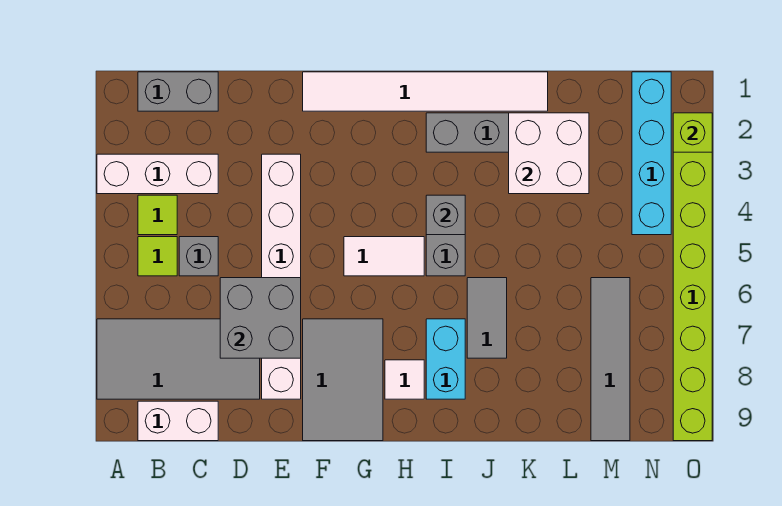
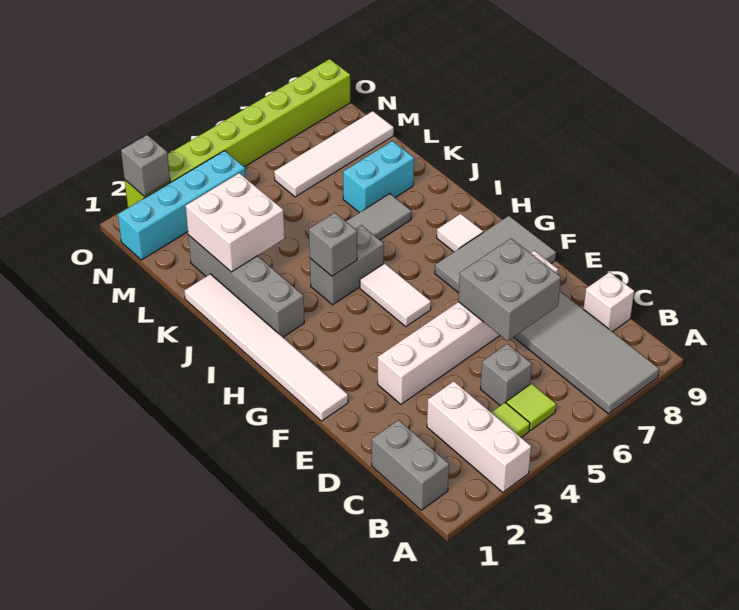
white brick B9:C9 level 1 -> white brick C9 level 1
cyan brick I7:I8 level 1 -> cyan brick K7:K8 level 1
grey tile M6:M9 level 1 -> white tile M6:M9 level 1
lime brick O2 level 2 -> grey brick O2 level 2

